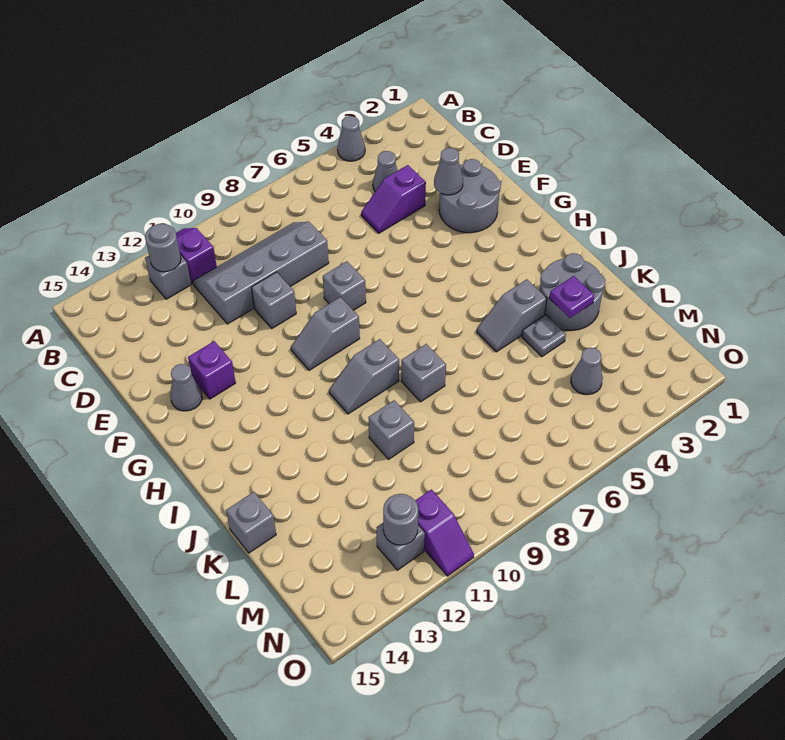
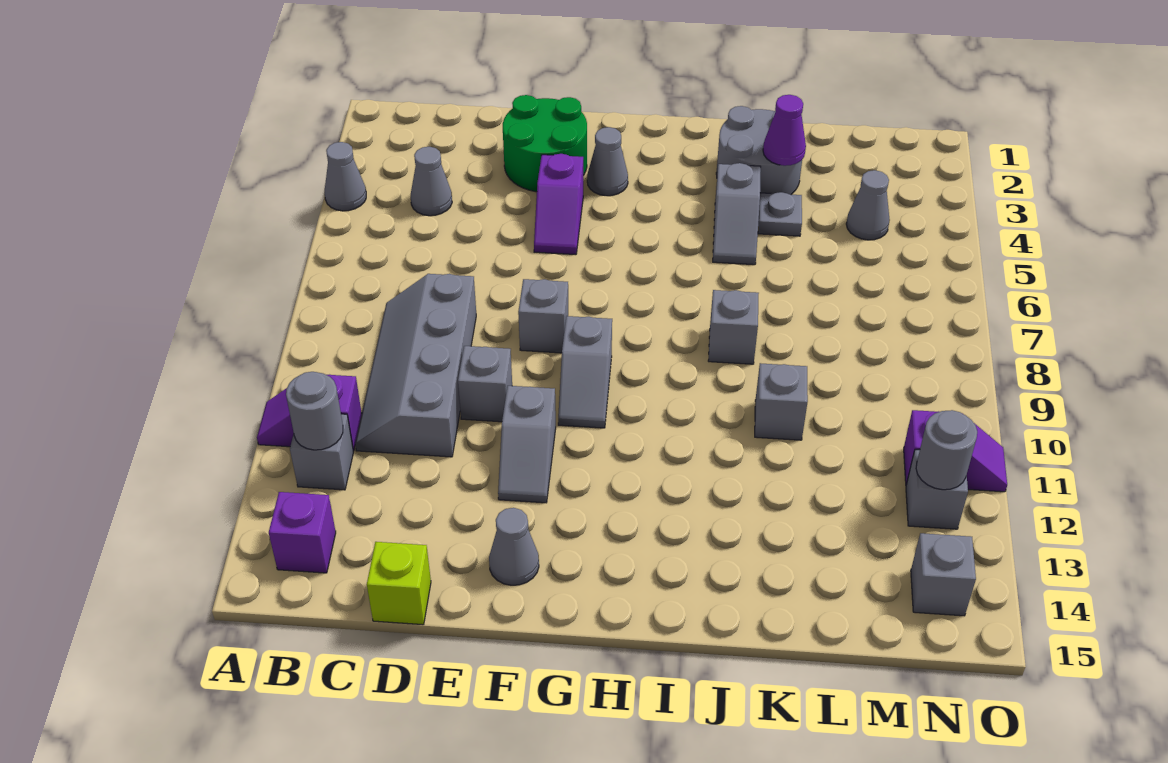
purple slope D4:D5 level 1 top 4 -> purple slope F4:F5 level 1 top 4
none -> lime brick D15 level 1
grey round brick E2:F3 level 1 -> green round brick E2:F3 level 1
grey cone E3 level 2 -> grey cone G3 level 1
purple brick F13 level 1 -> purple brick B14 level 1
grey slope I9:I10 level 1 top 9 -> grey slope F11:F12 level 1 top 11
purple plate K3 level 2 -> purple cone K3 level 2
grey brick K15 level 1 -> grey brick N14 level 1

